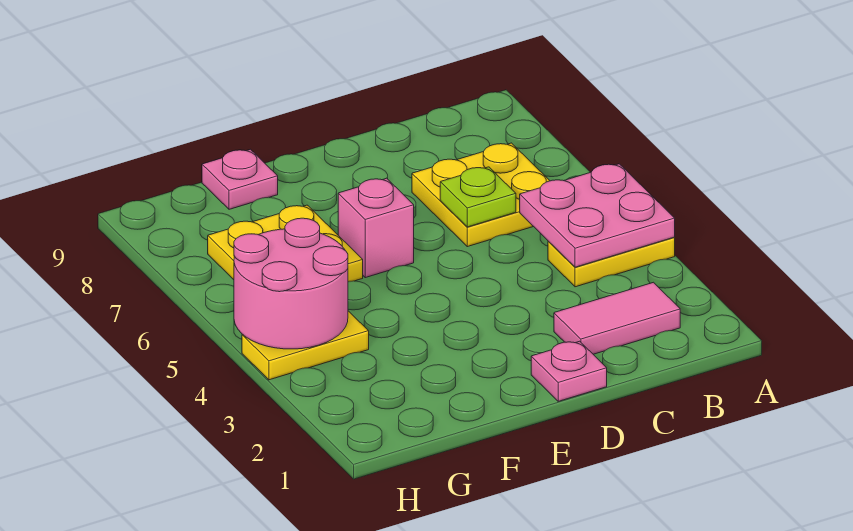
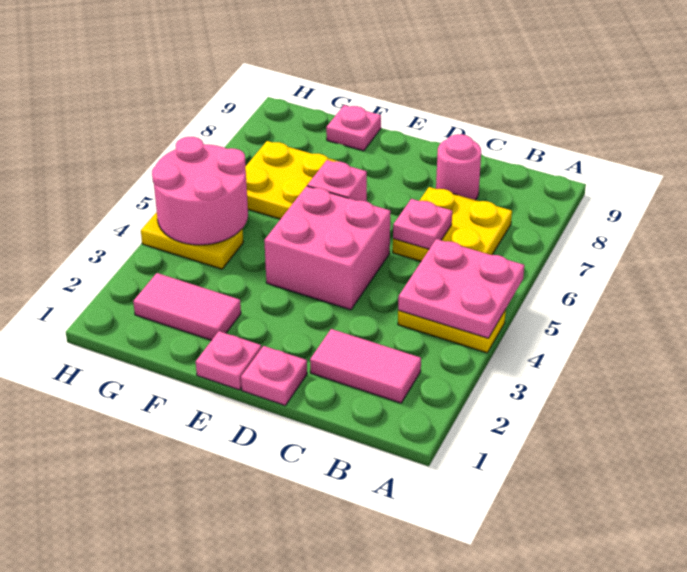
lime plate C6 level 2 -> pink plate C6 level 2
none -> pink round brick C8 level 1
none -> pink brick D4:E5 level 1
none -> pink plate E1 level 1
none -> pink tile F2:G2 level 1

